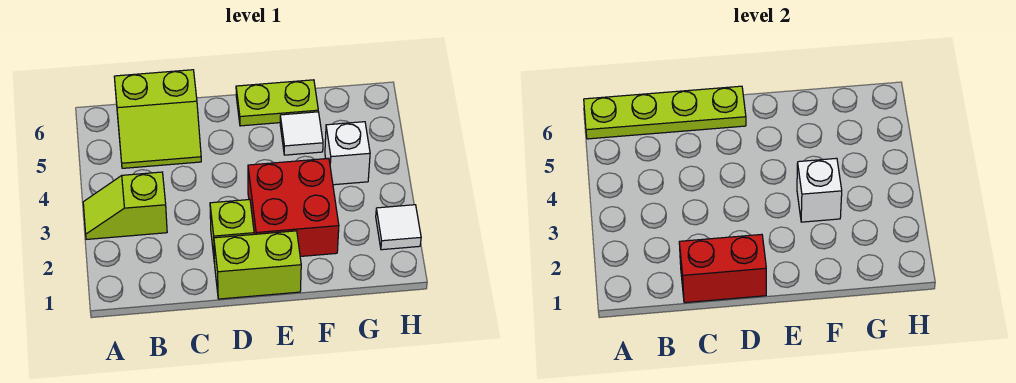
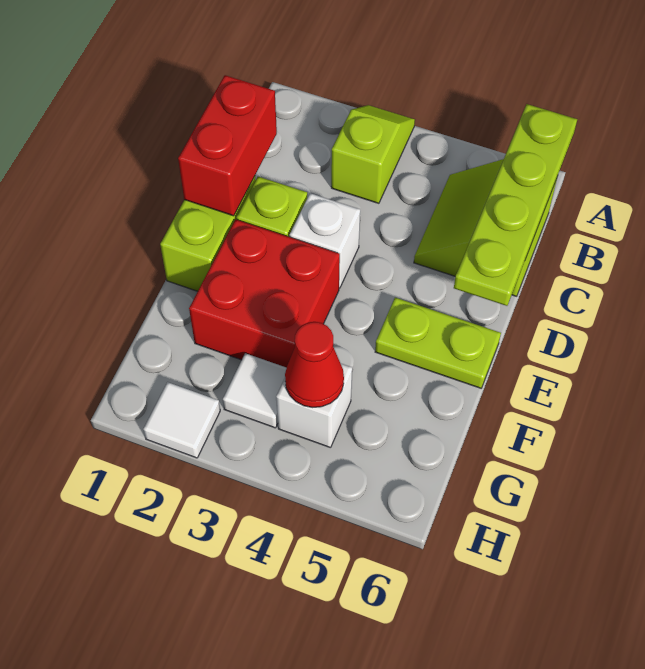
lime plate E6:F6 level 1 -> lime plate E5:E6 level 1
white brick F3 level 2 -> white brick D3 level 1
white tile F5 level 1 -> white tile G3 level 1
none -> red cone G4 level 2

